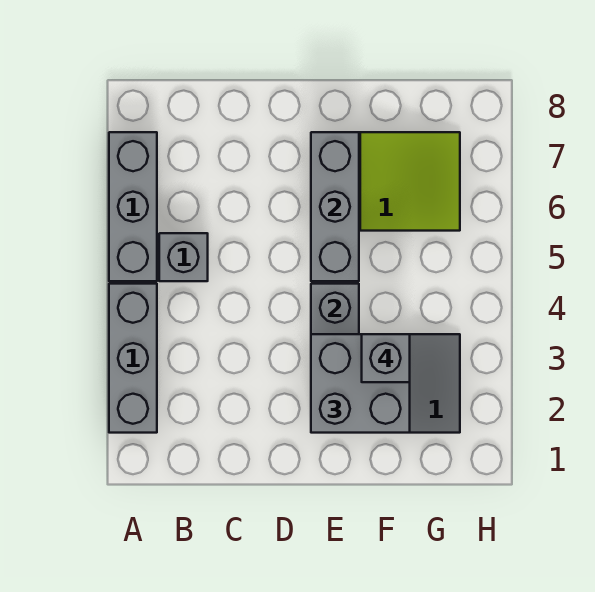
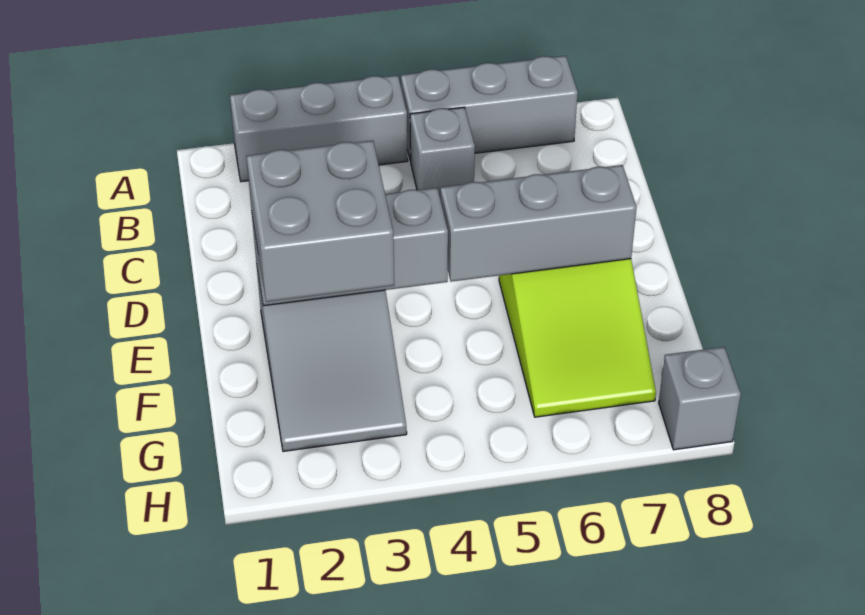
grey brick F3 level 4 -> grey brick H8 level 1

